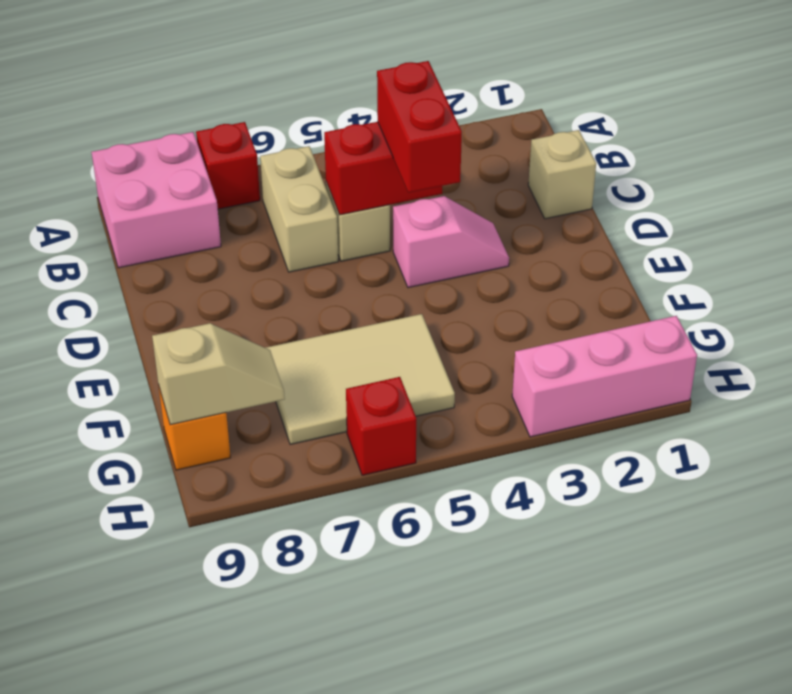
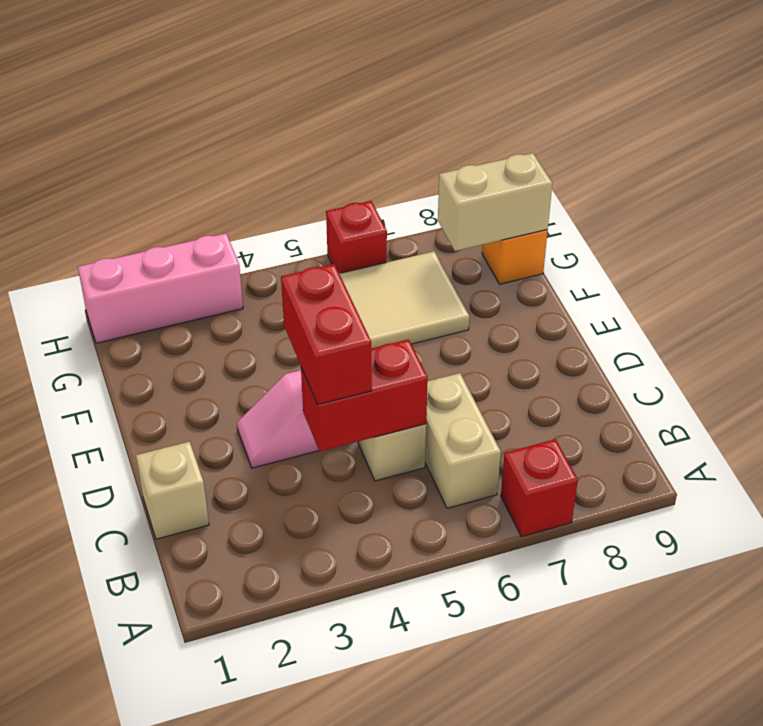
pink brick A8:B9 level 1 -> none
tan slope G8:G9 level 2 top 9 -> tan brick G8:G9 level 2

